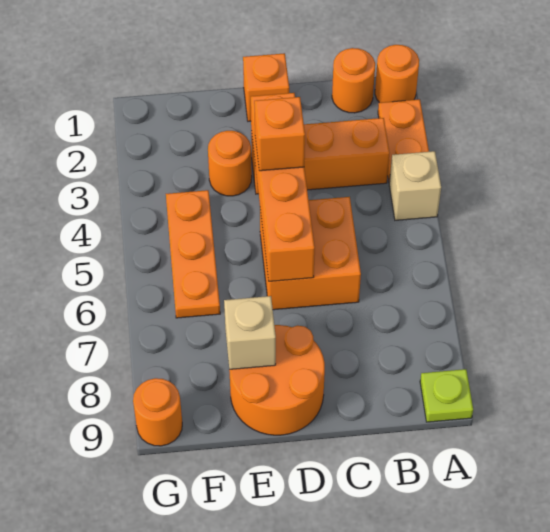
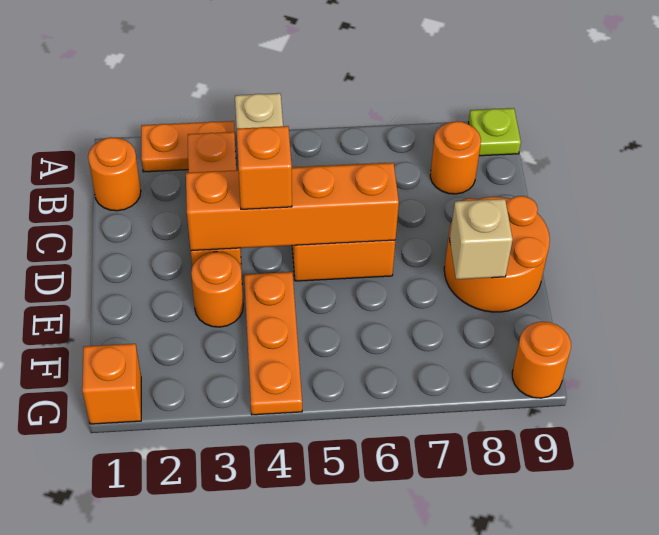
orange round brick A1 level 1 -> orange round brick B8 level 1
orange brick D1 level 1 -> orange brick G1 level 1
orange plate F4:F6 level 1 -> orange plate E4:G4 level 1

